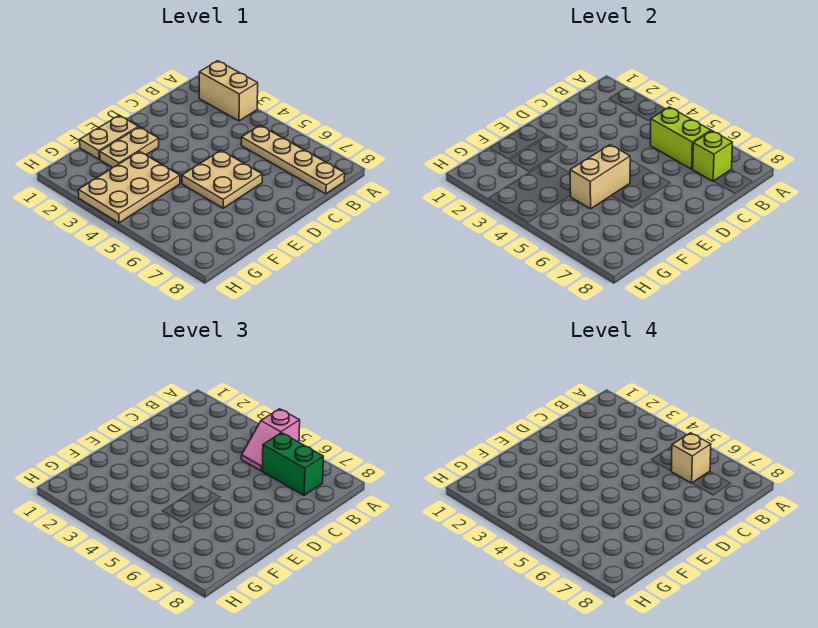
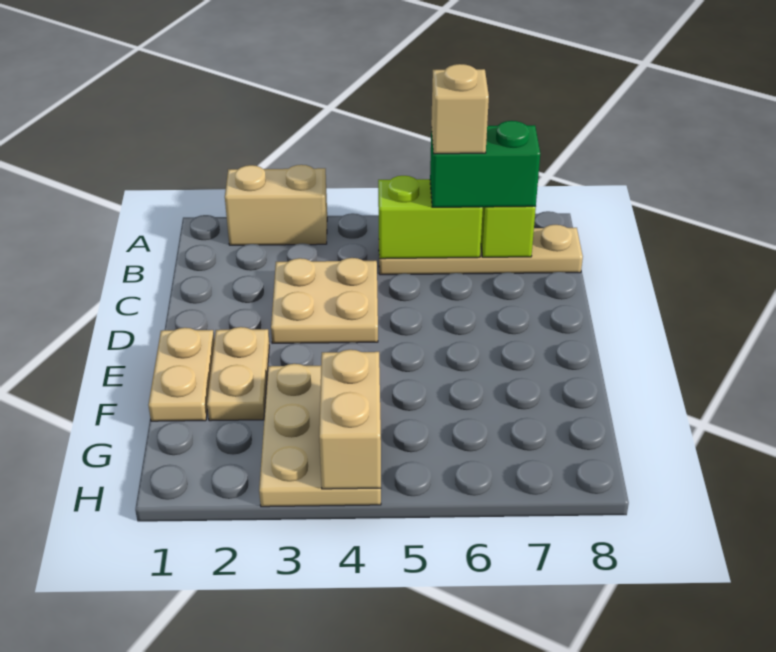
pink slope A5:B5 level 3 top A -> none
tan plate D5:E6 level 1 -> tan plate C3:D4 level 1
tan brick E5:F5 level 2 -> tan brick G4:H4 level 2

